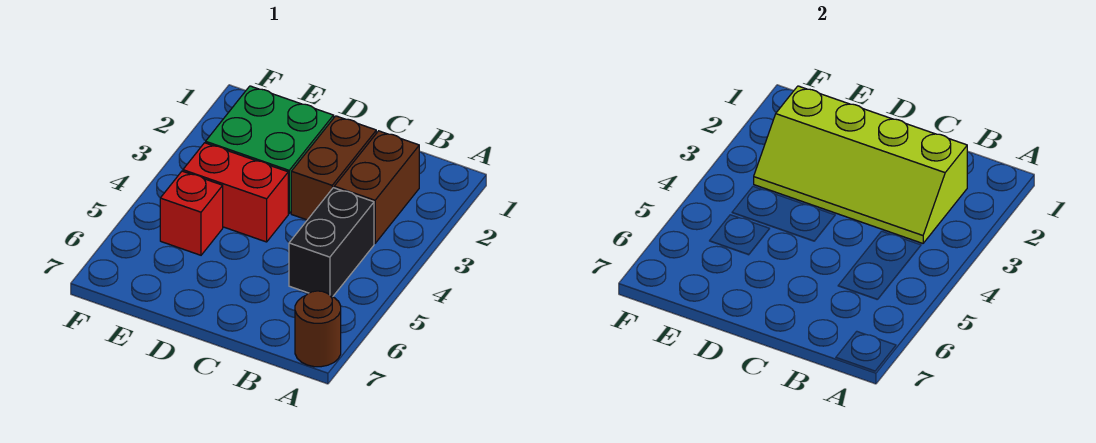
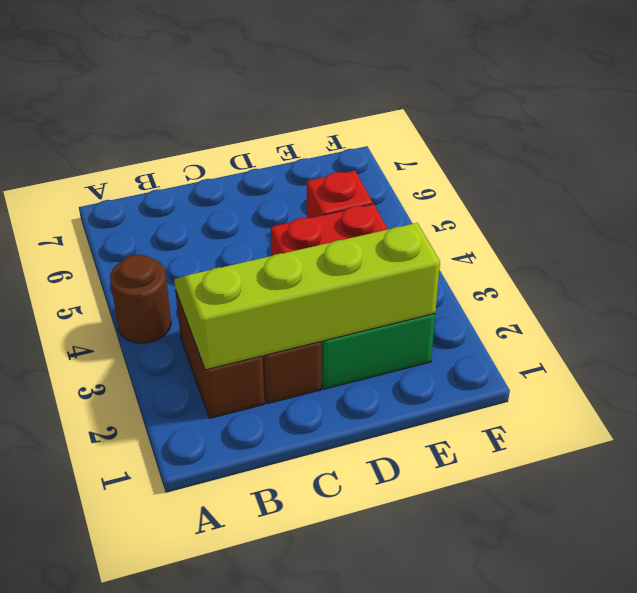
brown round brick A7 level 1 -> brown round brick A4 level 1
black brick B4:B5 level 1 -> none

